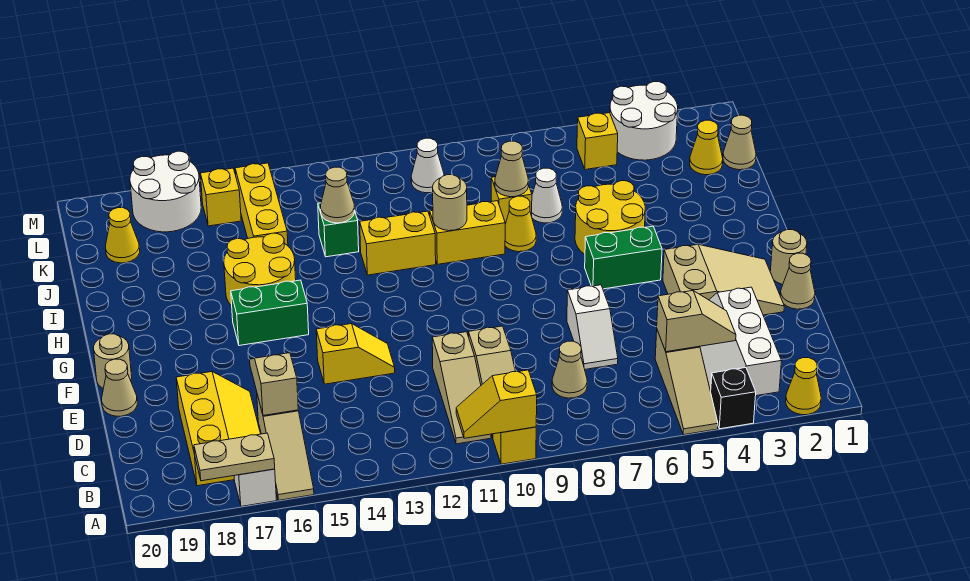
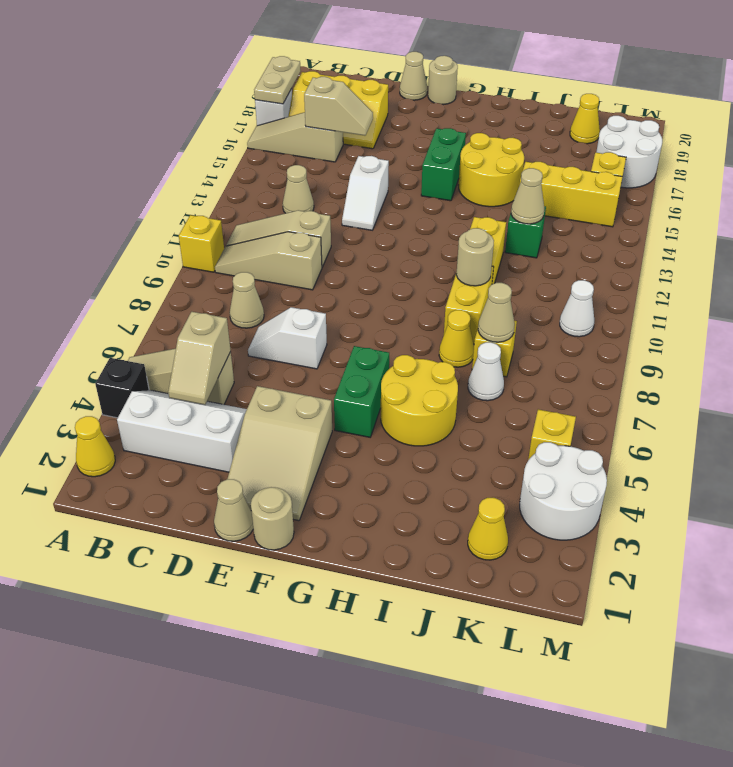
yellow slope A10:A11 level 2 top 10 -> none
yellow slope E13:E14 level 1 top 14 -> white slope E13:E14 level 1 top 14
tan cone K1 level 1 -> tan cone C13 level 1

